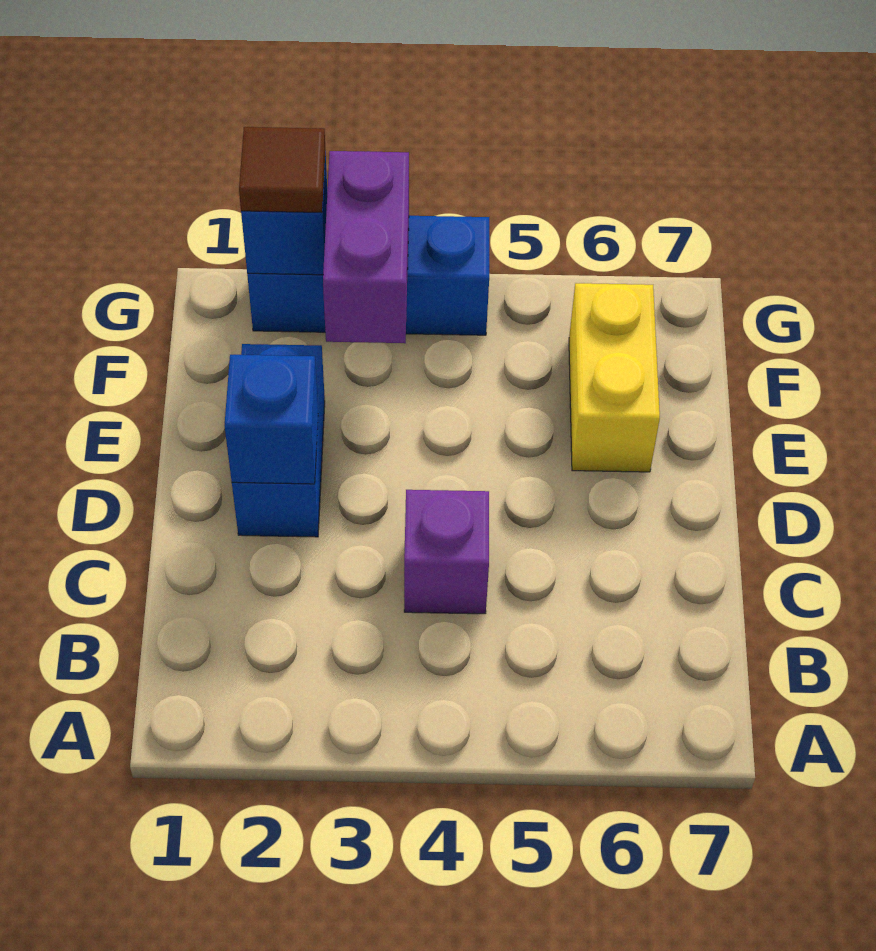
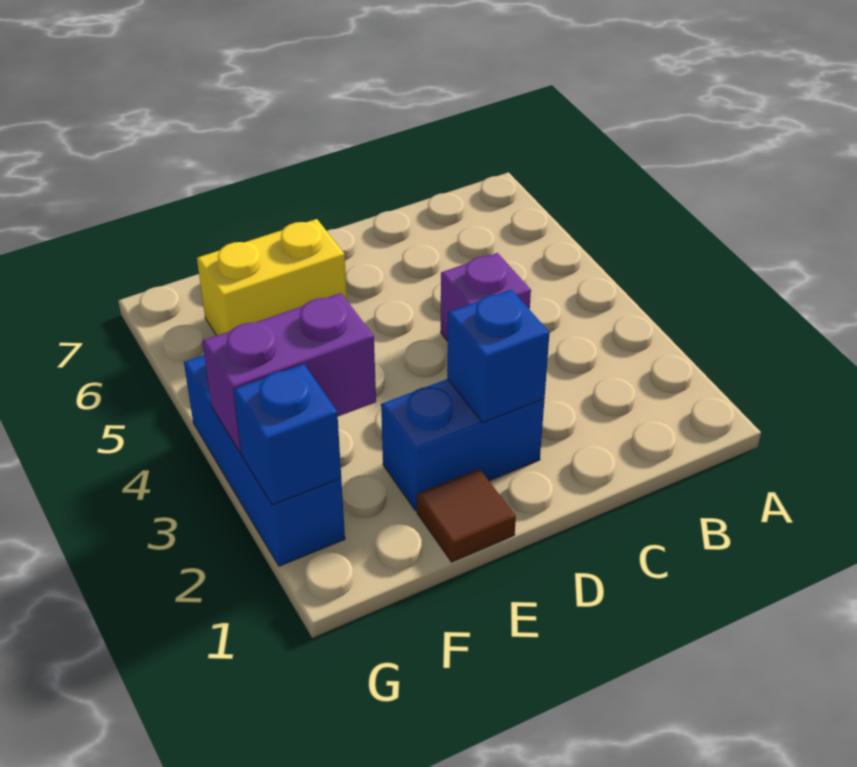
brown tile G2 level 3 -> brown tile E1 level 1

